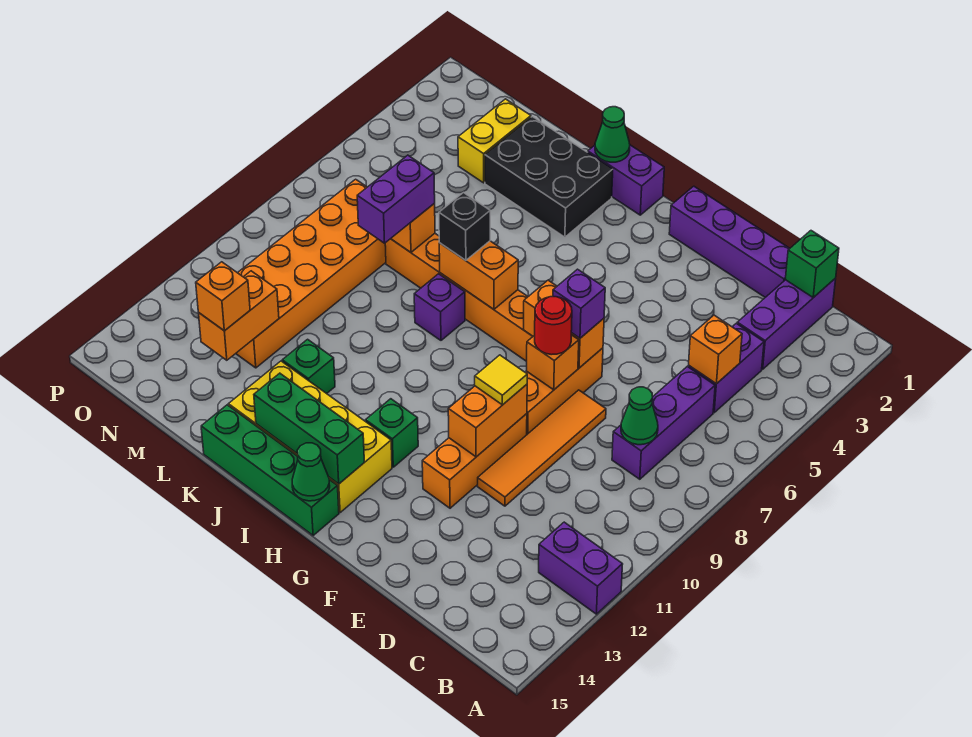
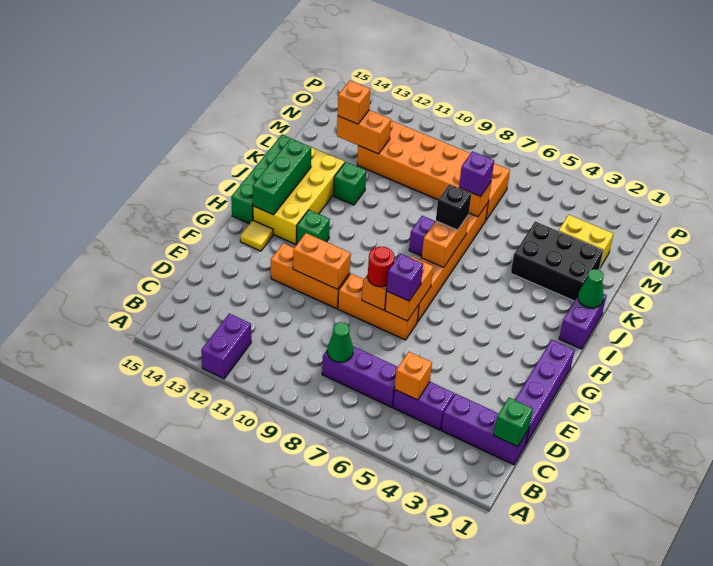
orange tile E8:E11 level 1 -> none
yellow tile F10 level 3 -> yellow tile G14 level 1
green cone H15 level 2 -> none
black brick J2:L3 level 1 -> black brick K2:L4 level 1
purple brick L7:L8 level 3 -> purple brick L7 level 3

